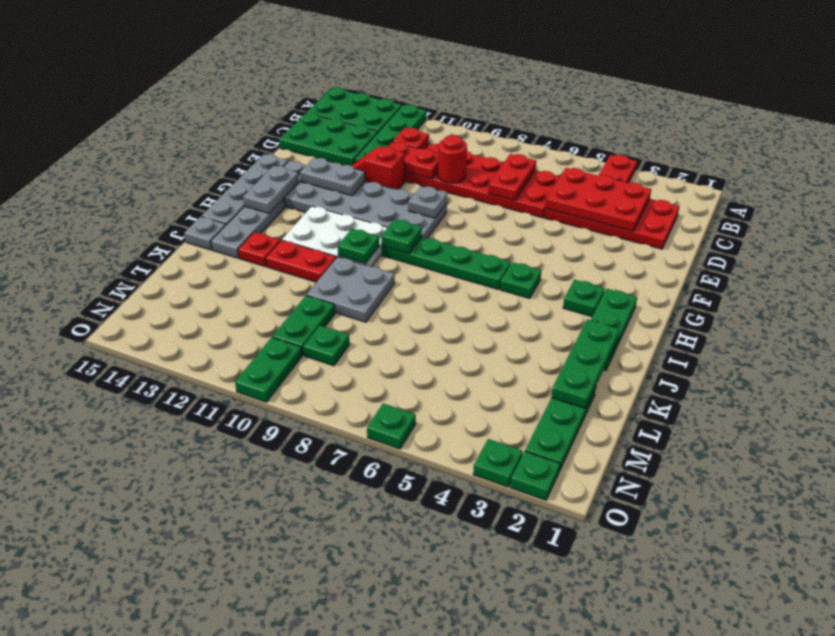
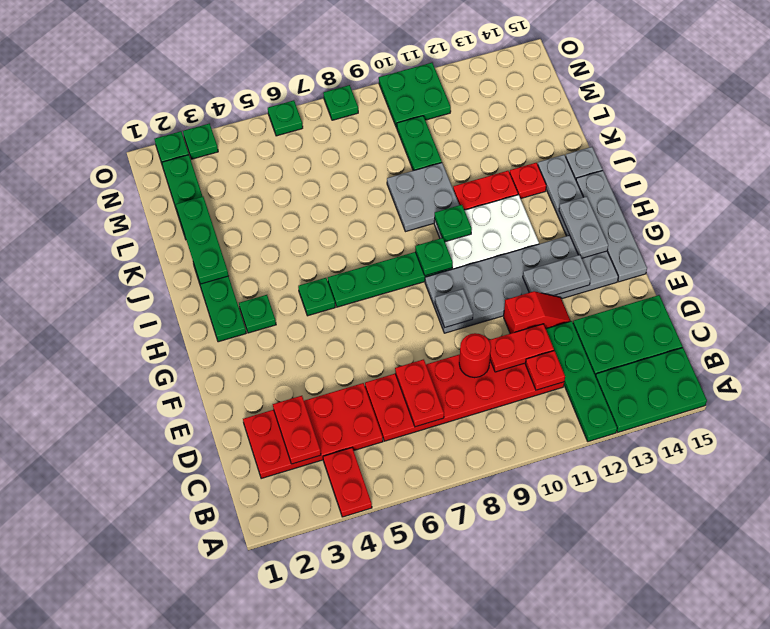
red plate C3:D5 level 2 -> red plate C3:D3 level 2
green plate M9 level 1 -> green plate O8 level 1
green plate N10:O10 level 1 -> green plate N10:O11 level 1

